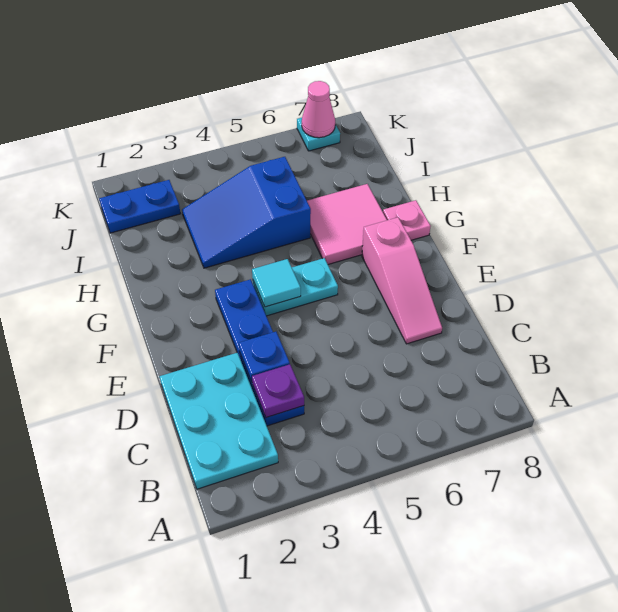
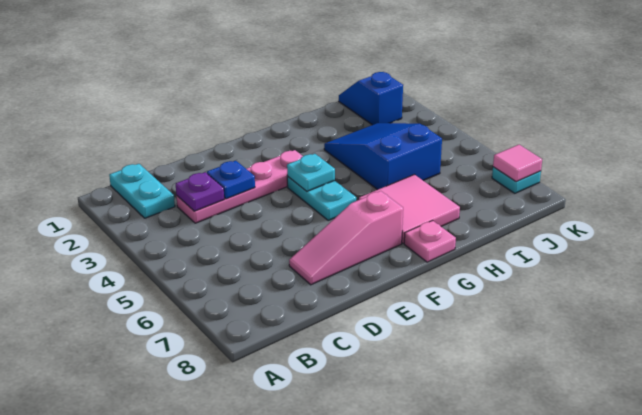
cyan plate B1:D2 level 1 -> cyan plate B1:B2 level 1
blue plate C3:F3 level 1 -> pink plate C3:F3 level 1
cyan tile F4 level 2 -> cyan plate F4 level 2
blue plate J1:J2 level 1 -> blue slope J1:J2 level 1 top 2
pink cone K7 level 2 -> pink tile K7 level 2

